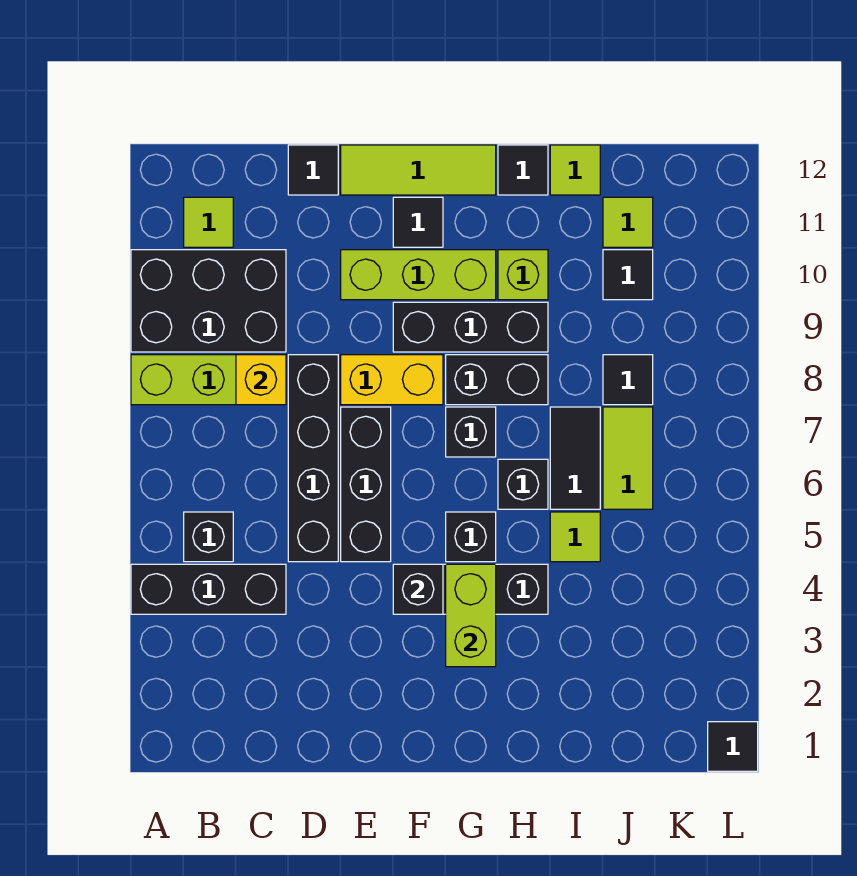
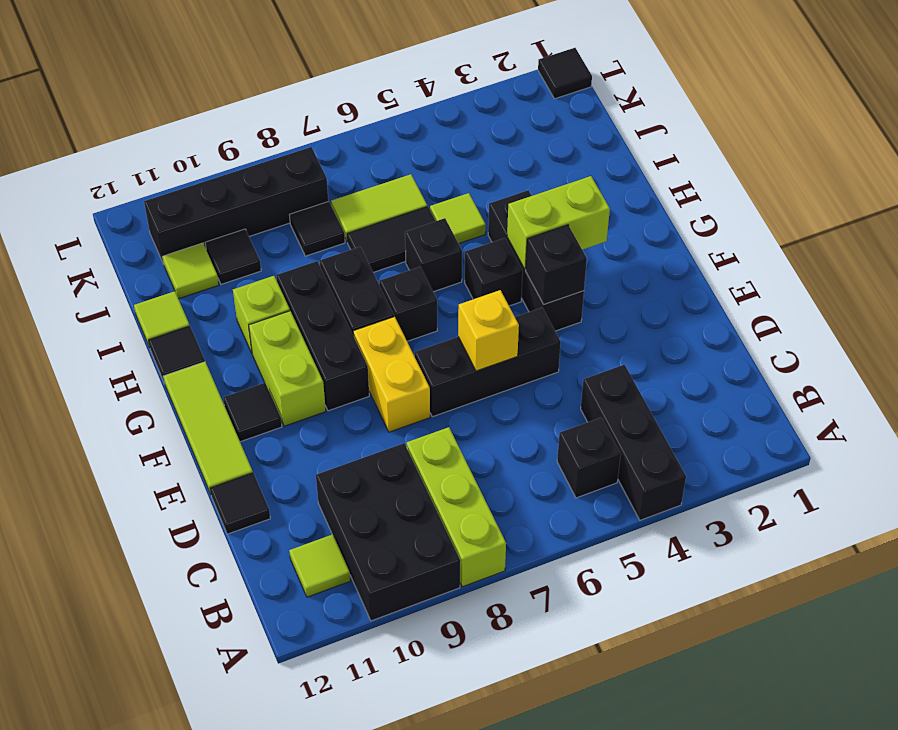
yellow brick C8 level 2 -> yellow brick E6 level 2
black brick D5:D8 level 1 -> black brick K8:K11 level 1
lime brick E10:G10 level 1 -> lime brick F10:G10 level 1

